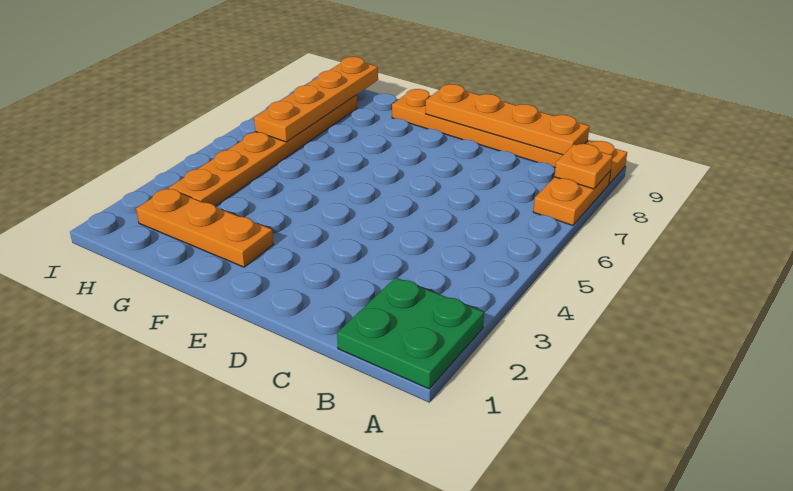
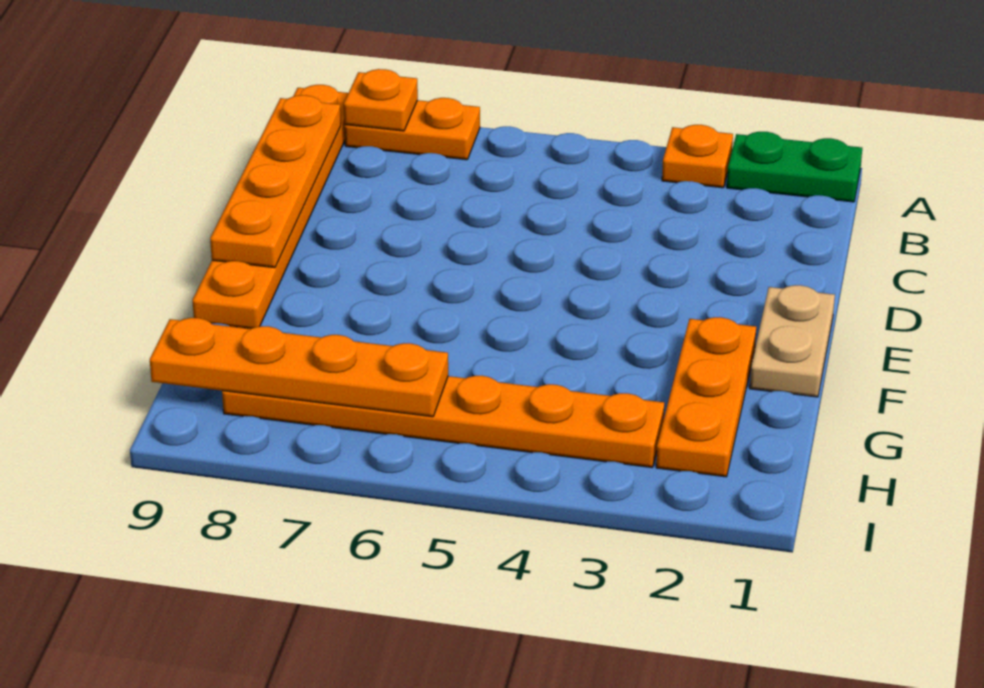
green plate A1:B2 level 1 -> green plate A1:A2 level 1
none -> orange plate A3 level 1
none -> tan plate E1:F1 level 1

